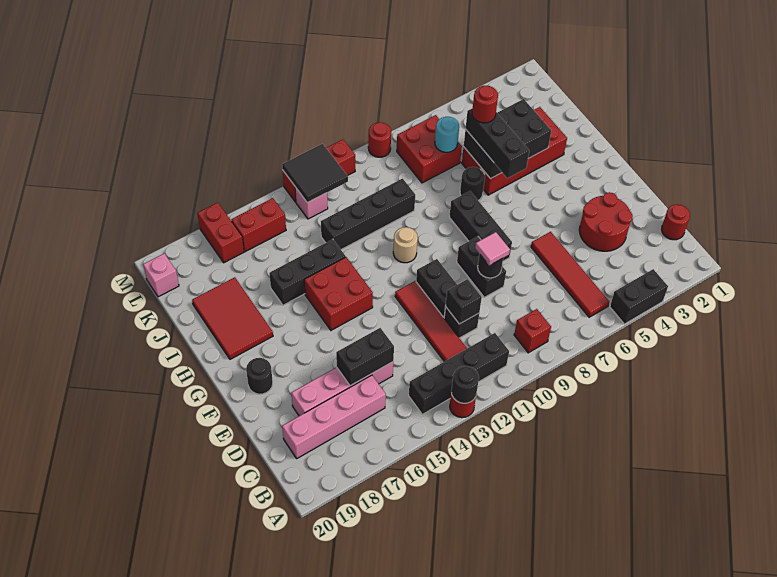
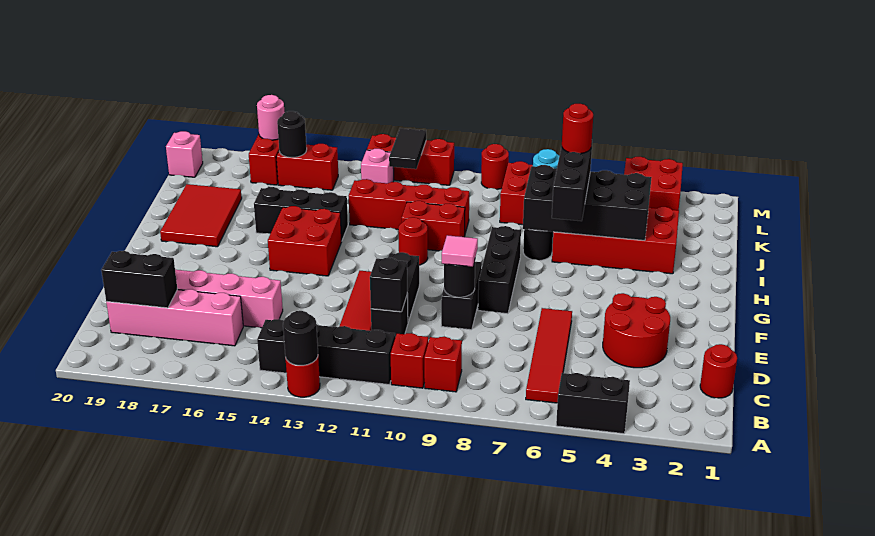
none -> red brick B10 level 1
black brick D15:D16 level 2 -> black brick C18:C19 level 2
black round brick F19 level 1 -> black round brick L16 level 2
tan round brick H11 level 1 -> red round brick H11 level 1
black brick I4:J6 level 2 -> black brick I4:J7 level 2
none -> red brick I10:I11 level 1
black brick J10:J13 level 1 -> red brick J10:J13 level 1
none -> red brick L3:M4 level 1
black tile L12:M13 level 2 -> black tile L12:M12 level 2
none -> pink round brick M17 level 2

